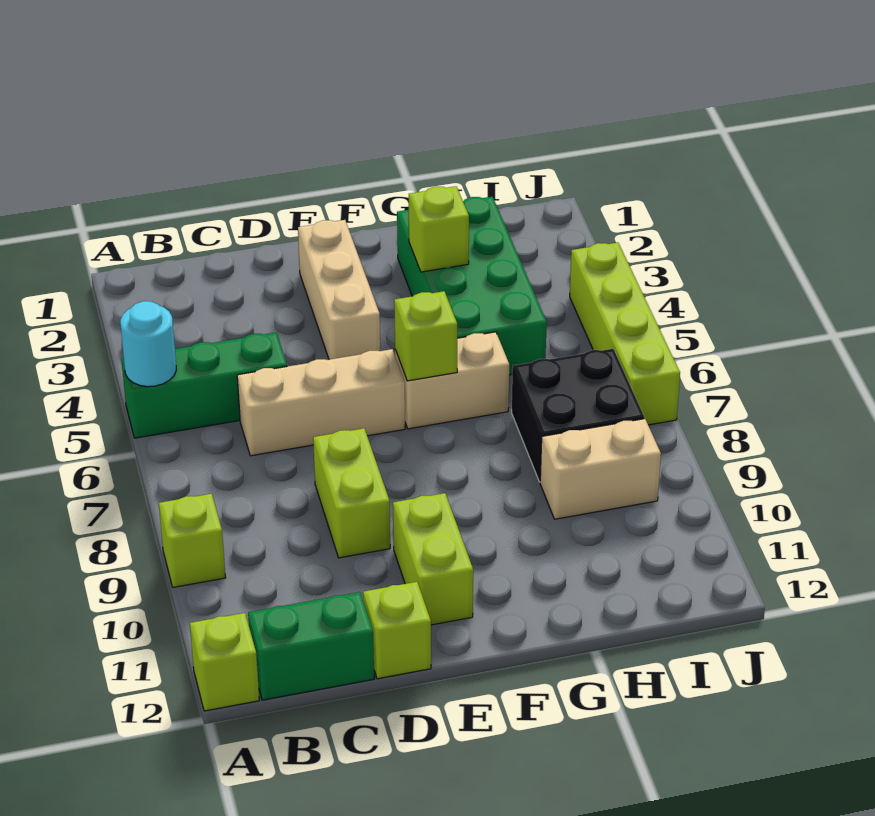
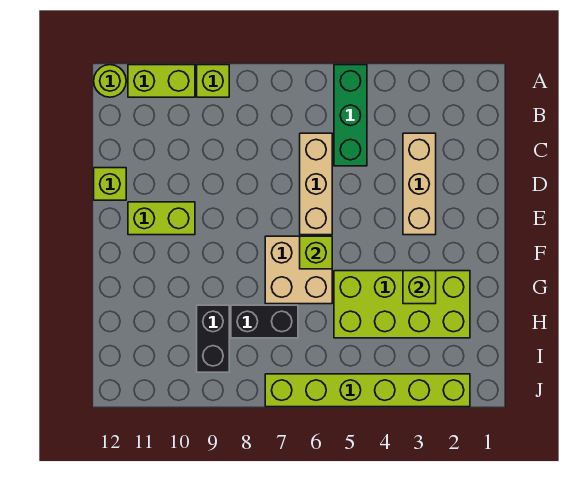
cyan round brick A5 level 2 -> none
lime brick A12 level 1 -> lime round brick A12 level 1
green brick B12:C12 level 1 -> none
lime brick D8:D9 level 1 -> lime brick A10:A11 level 1
tan brick E2:E4 level 1 -> tan brick C3:E3 level 1
tan brick F6:G6 level 1 -> tan brick F6:G7 level 1
green brick G2:H5 level 1 -> lime brick G2:H5 level 1
black brick H7:I8 level 1 -> black brick H7:H8 level 1
tan brick H9:I9 level 1 -> black brick H9:I9 level 1
lime brick J4:J7 level 1 -> lime brick J2:J7 level 1

